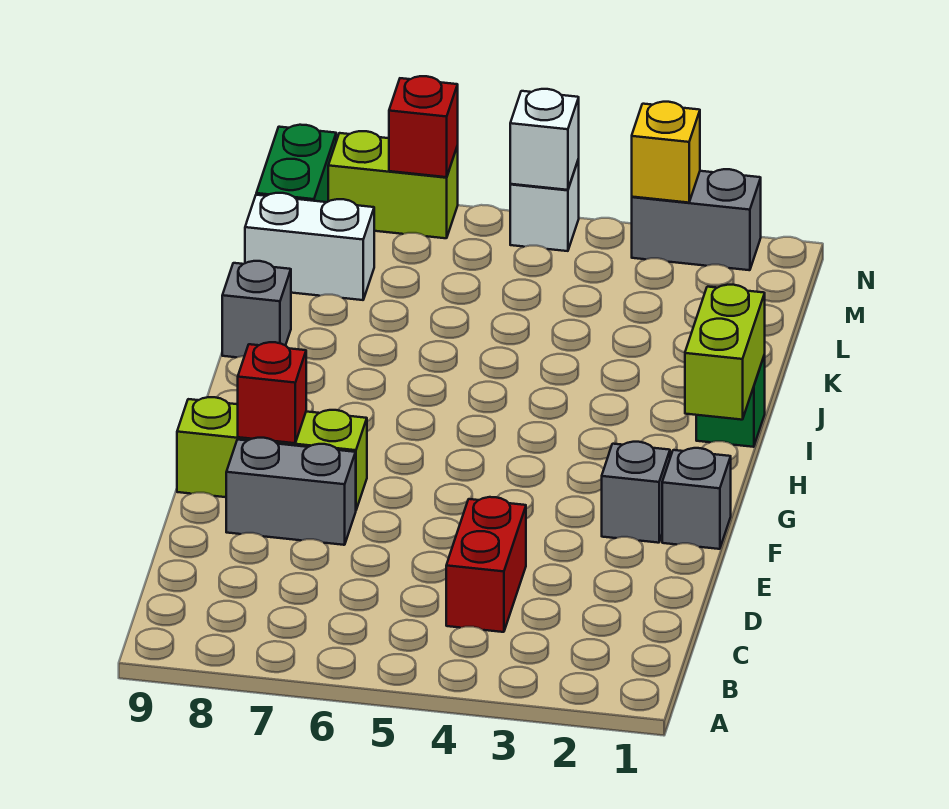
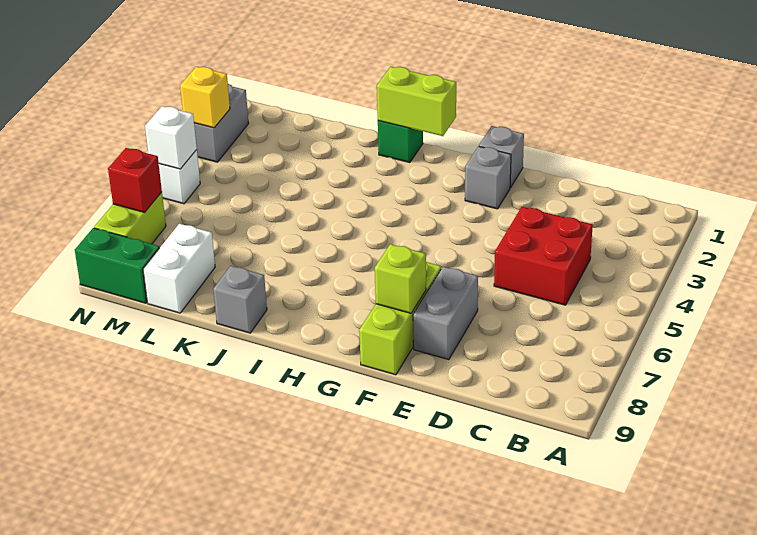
red brick C4:D4 level 1 -> red brick C4:D5 level 1
red brick F8 level 2 -> lime brick F8 level 2

